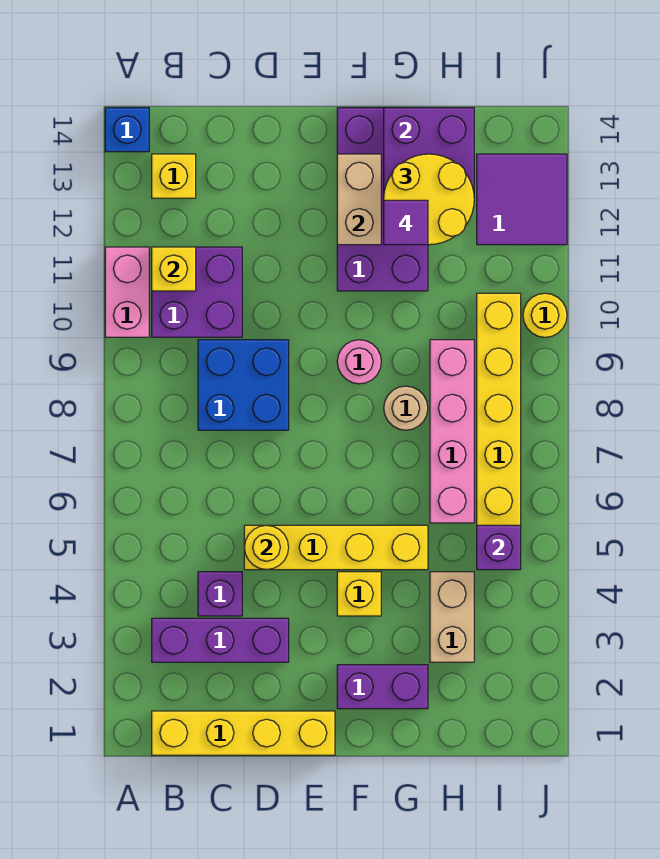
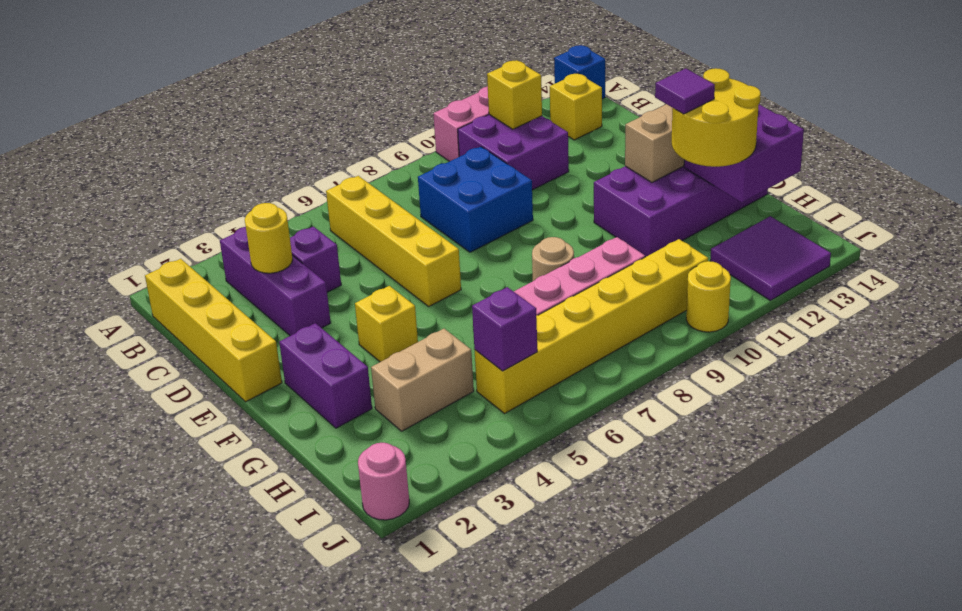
yellow brick D5:G5 level 1 -> yellow brick B6:E6 level 1
yellow round brick D5 level 2 -> yellow round brick C3 level 2
pink round brick F9 level 1 -> pink round brick J1 level 1

